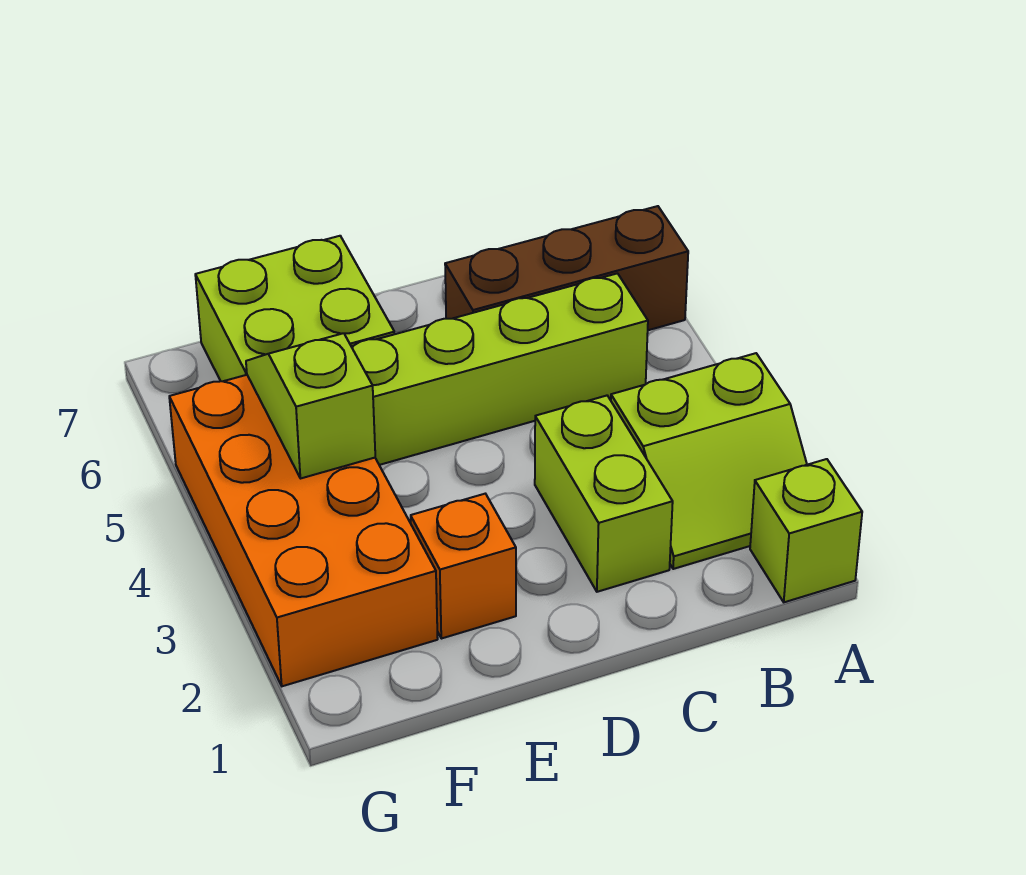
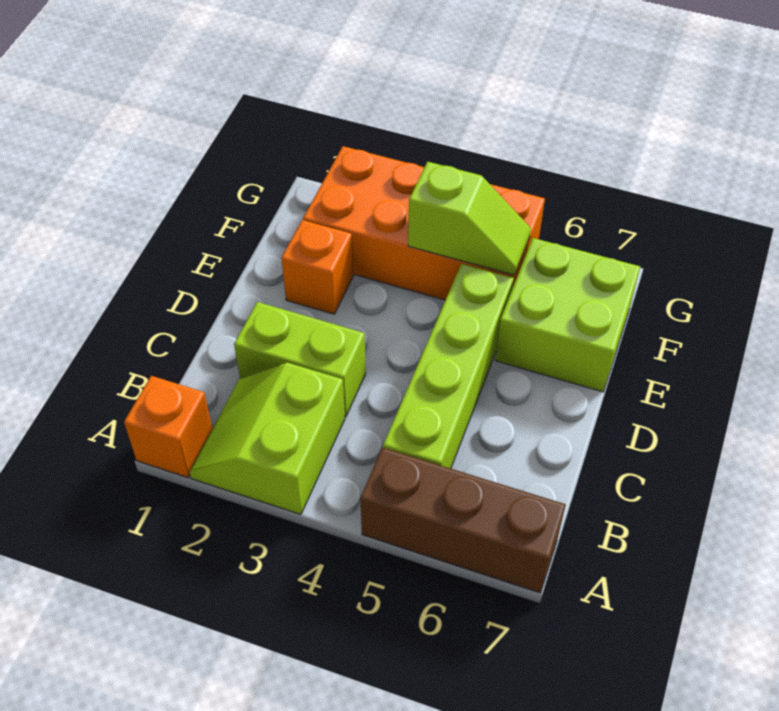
lime brick A1 level 1 -> orange brick A1 level 1
brown brick A6:C6 level 1 -> brown brick A5:A7 level 1

